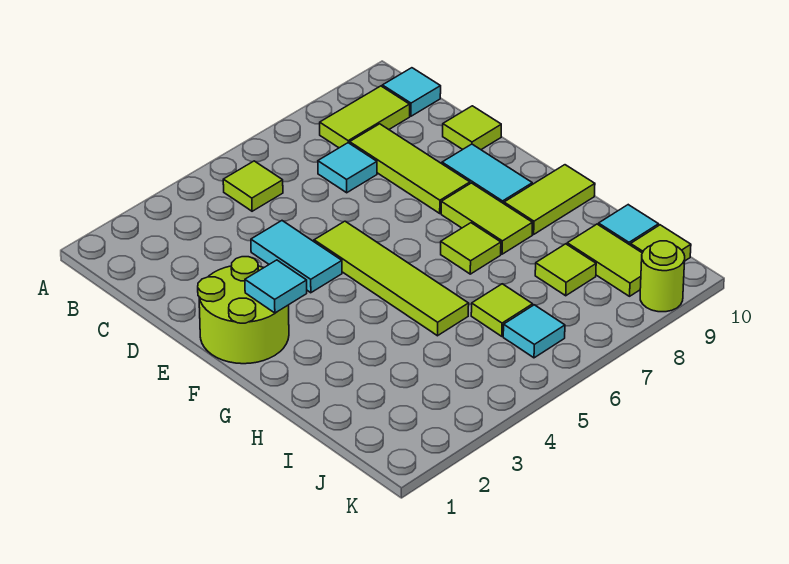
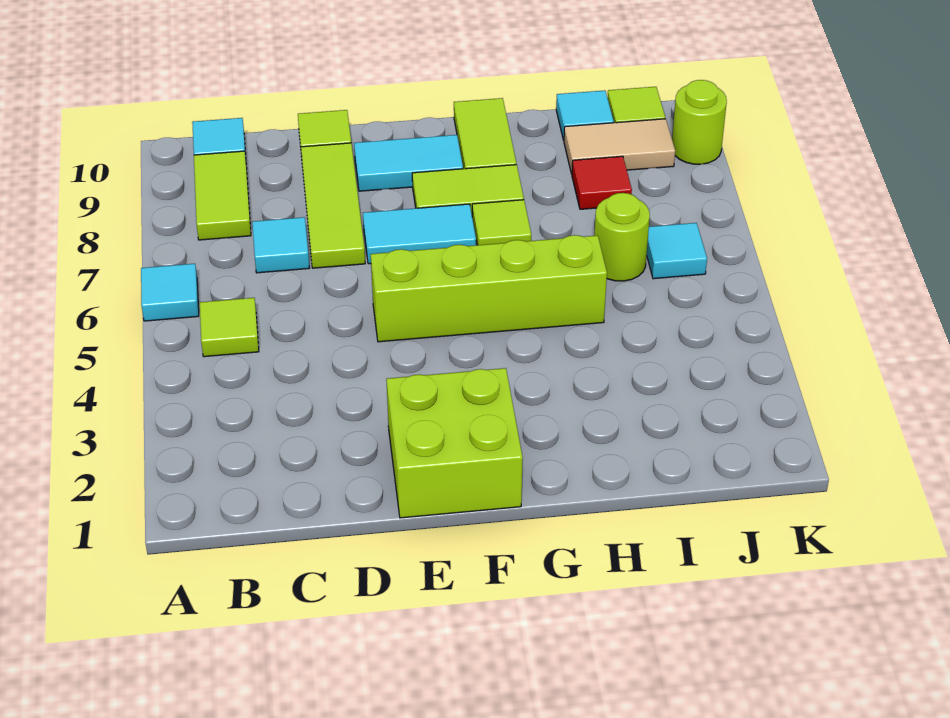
lime tile C8:E8 level 1 -> lime tile D7:D9 level 1
cyan tile D4:E4 level 1 -> cyan tile E7:F7 level 1
lime round brick E1:F2 level 1 -> lime brick E1:F2 level 1
lime tile E5:H5 level 1 -> lime brick E5:H5 level 1
cyan tile F2 level 2 -> cyan tile A6 level 1
lime tile I6 level 1 -> lime round brick I6 level 1
lime tile I8 level 1 -> red tile I8 level 1
lime tile I9:J9 level 1 -> tan tile I9:J9 level 1

